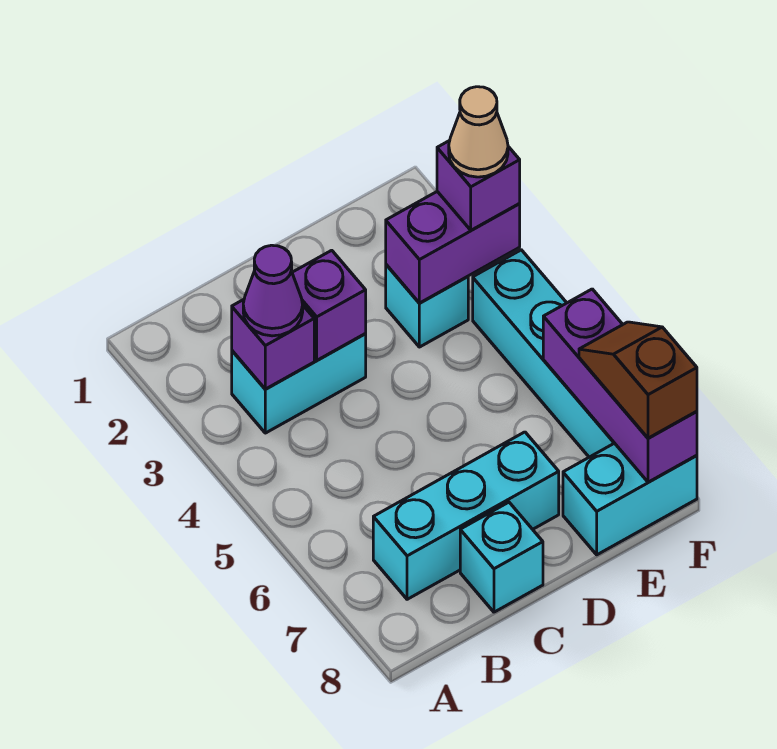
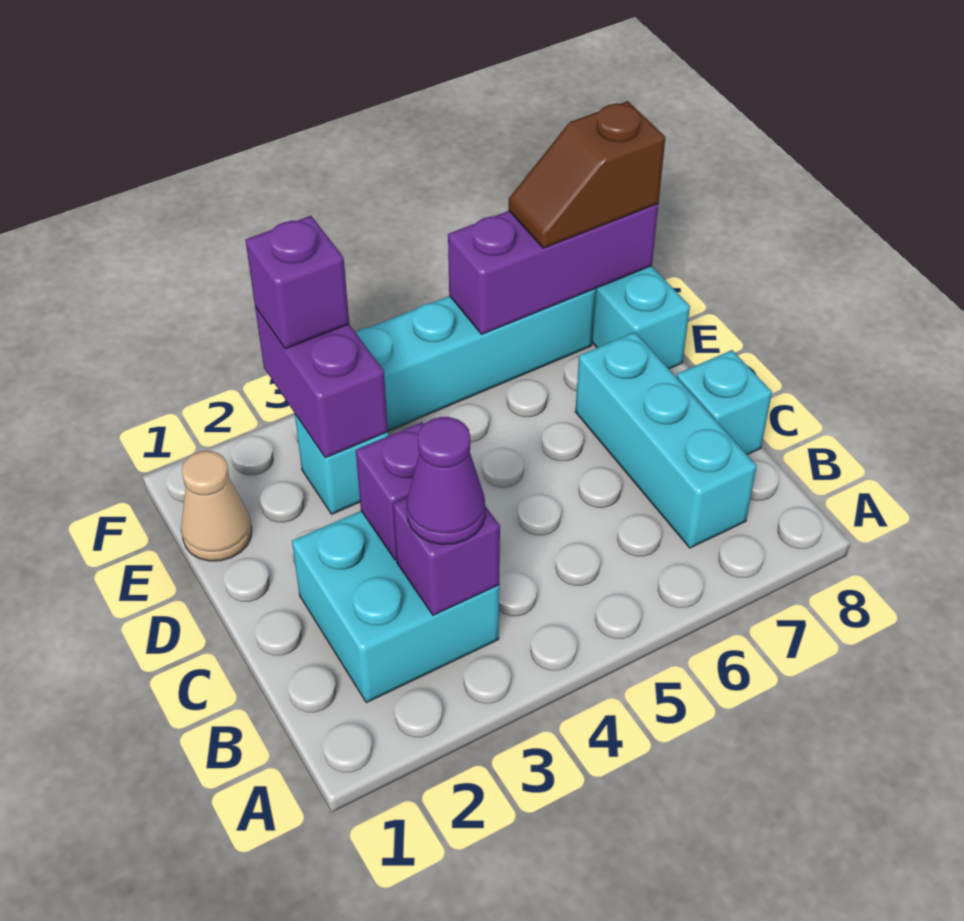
cyan brick B3:C3 level 1 -> cyan brick B2:C3 level 1
tan cone F3 level 4 -> tan cone E1 level 1

